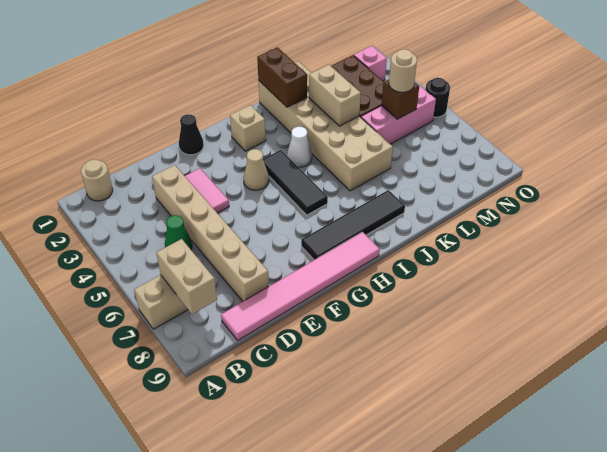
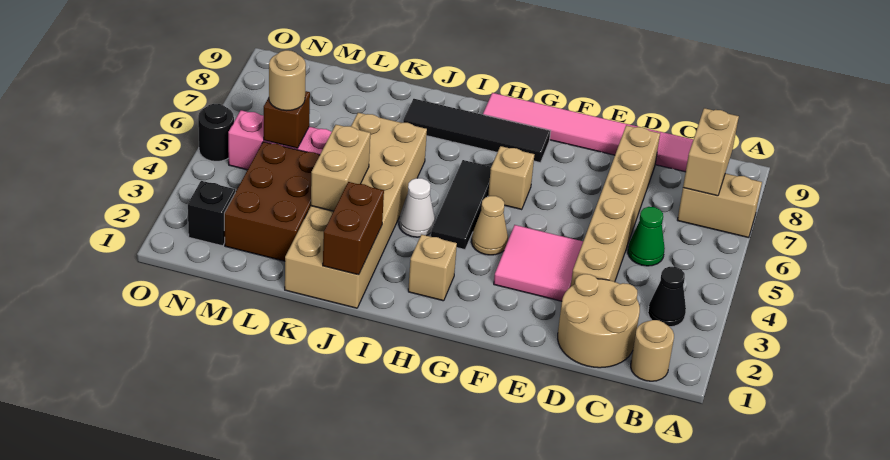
none -> tan round brick C1:D2 level 1
pink tile E3:E4 level 1 -> pink tile E3:F4 level 1
black cone F1 level 1 -> black cone B3 level 1
none -> tan brick G6 level 1
pink brick N2 level 1 -> black brick N2 level 1

